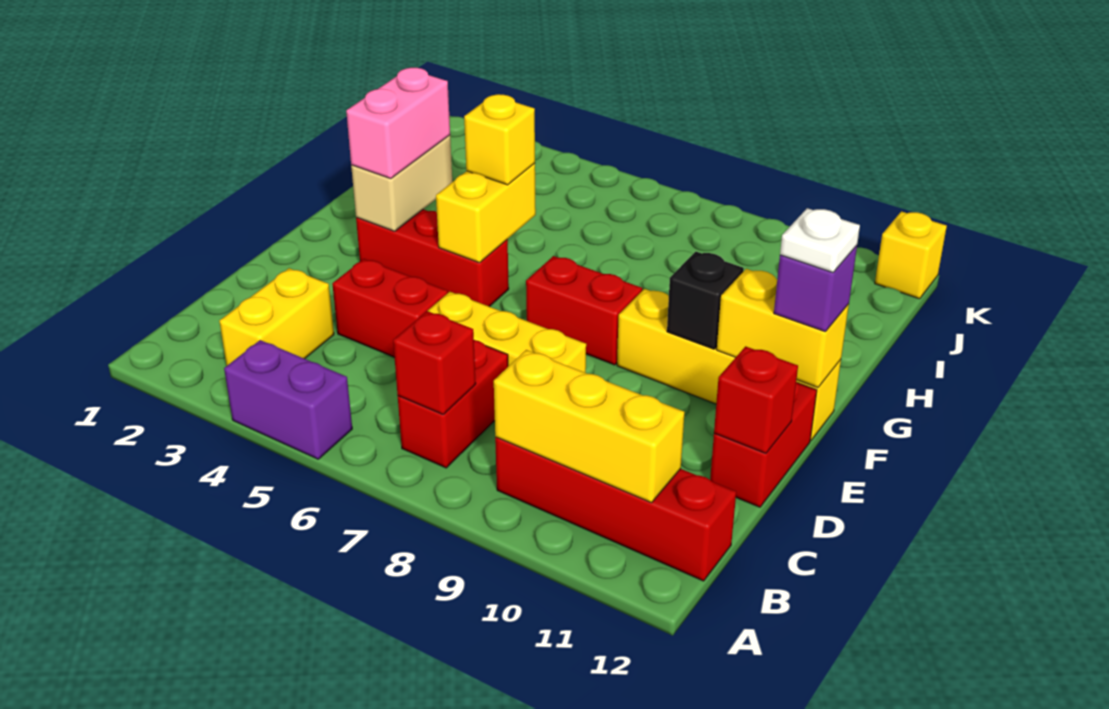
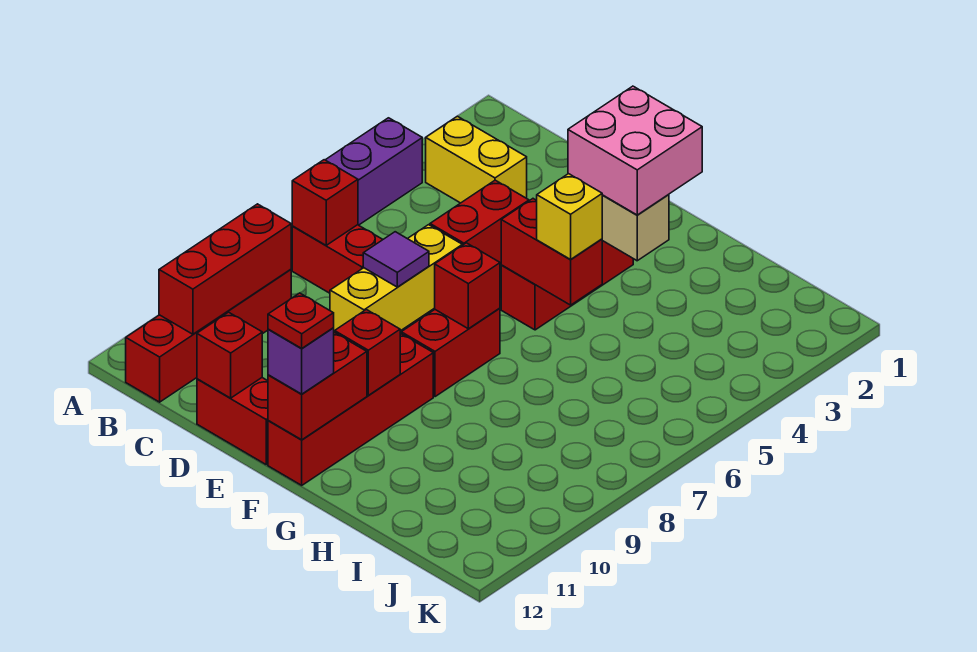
yellow brick B9:B11 level 2 -> red brick B9:B11 level 2
none -> purple tile D7 level 2
pink brick F3:G3 level 3 -> pink brick F2:G3 level 3
yellow brick F5:G5 level 2 -> red brick F5:G5 level 2
none -> red brick F7 level 2
yellow brick F9:F12 level 1 -> red brick F9:F12 level 1
black brick F10 level 2 -> red brick F10 level 2
yellow brick F11:F12 level 2 -> red brick F11:F12 level 2
white plate F12 level 4 -> red plate F12 level 4
yellow brick K12 level 1 -> none

